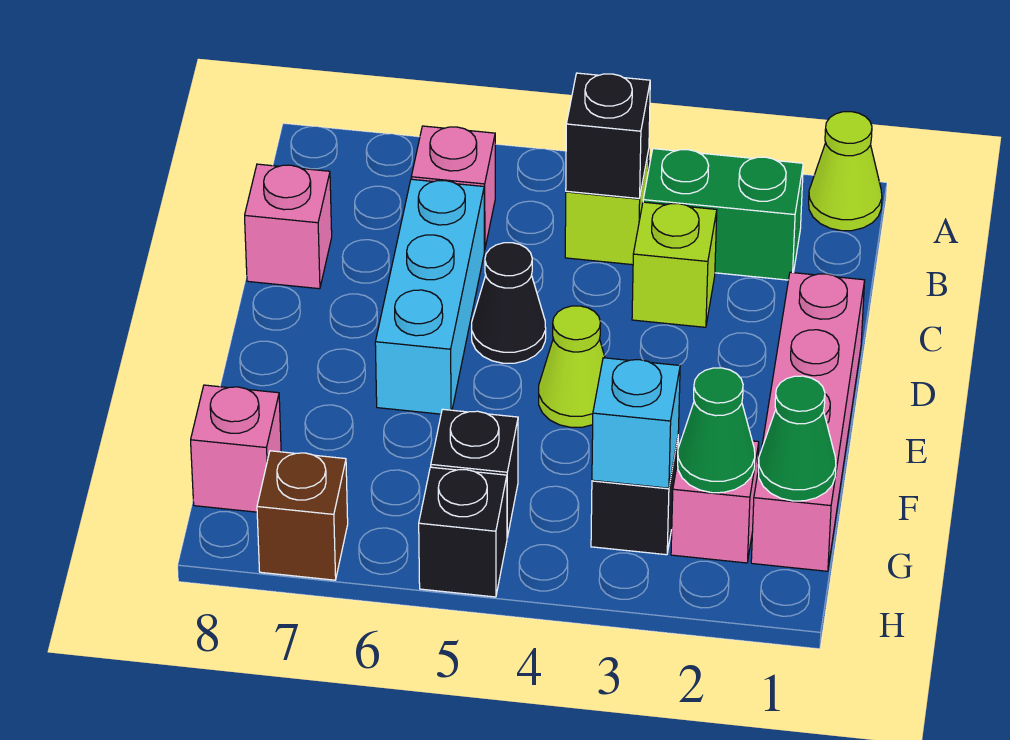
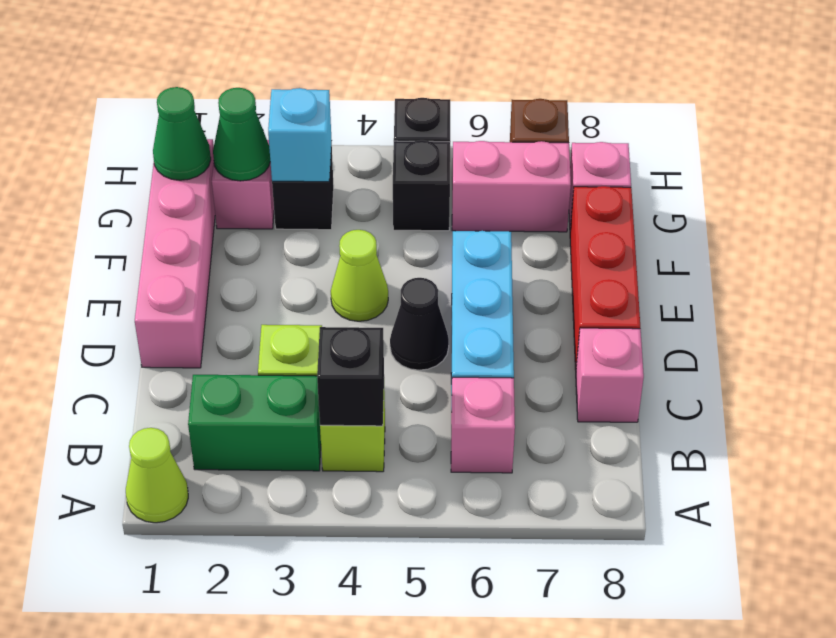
none -> red brick D8:F8 level 1
none -> pink brick G6:G7 level 1

